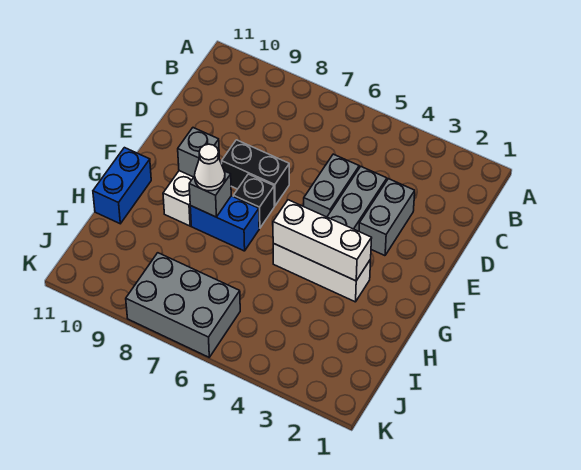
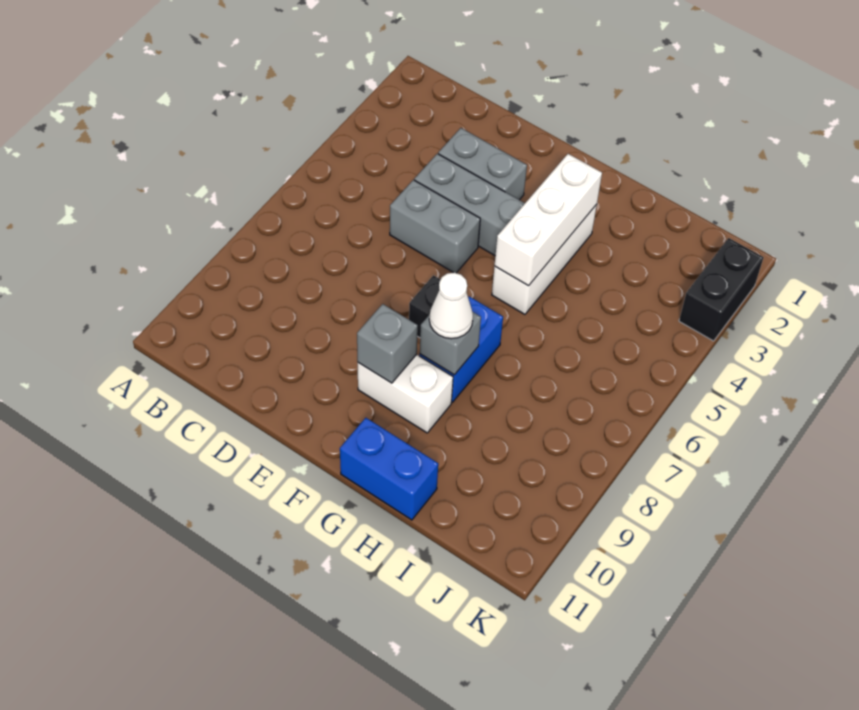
black brick E7:E8 level 1 -> black brick K2:K3 level 1
grey brick J6:K8 level 1 -> none

